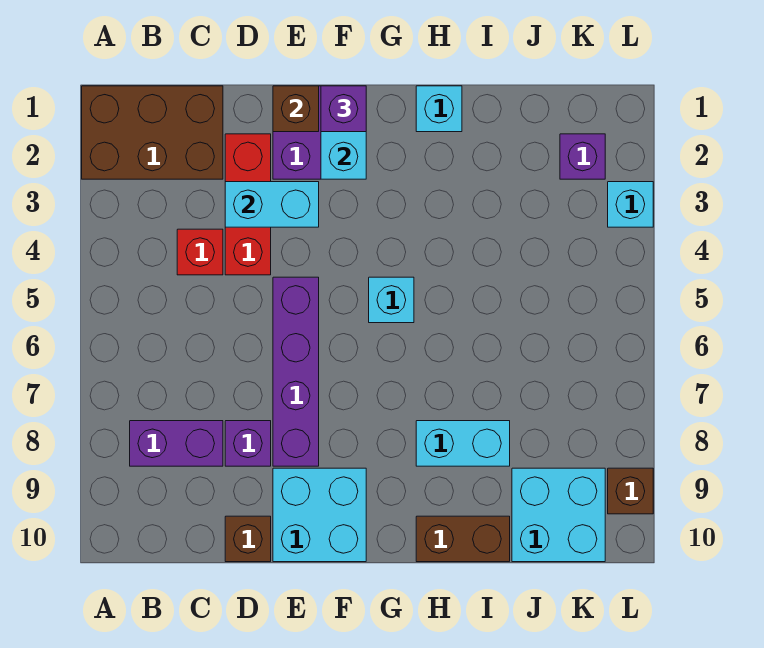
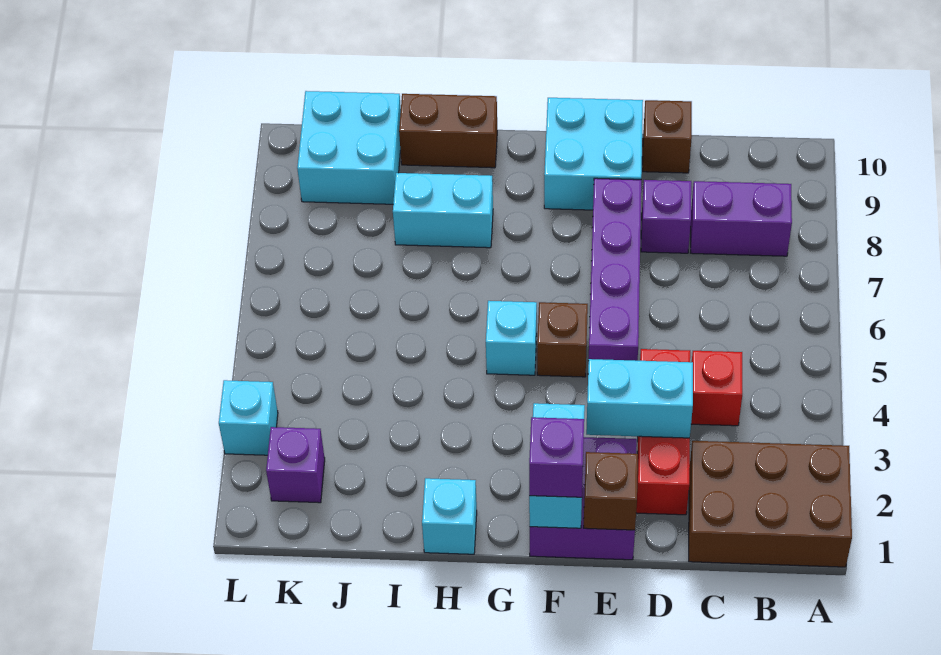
brown brick L9 level 1 -> brown brick F5 level 1

